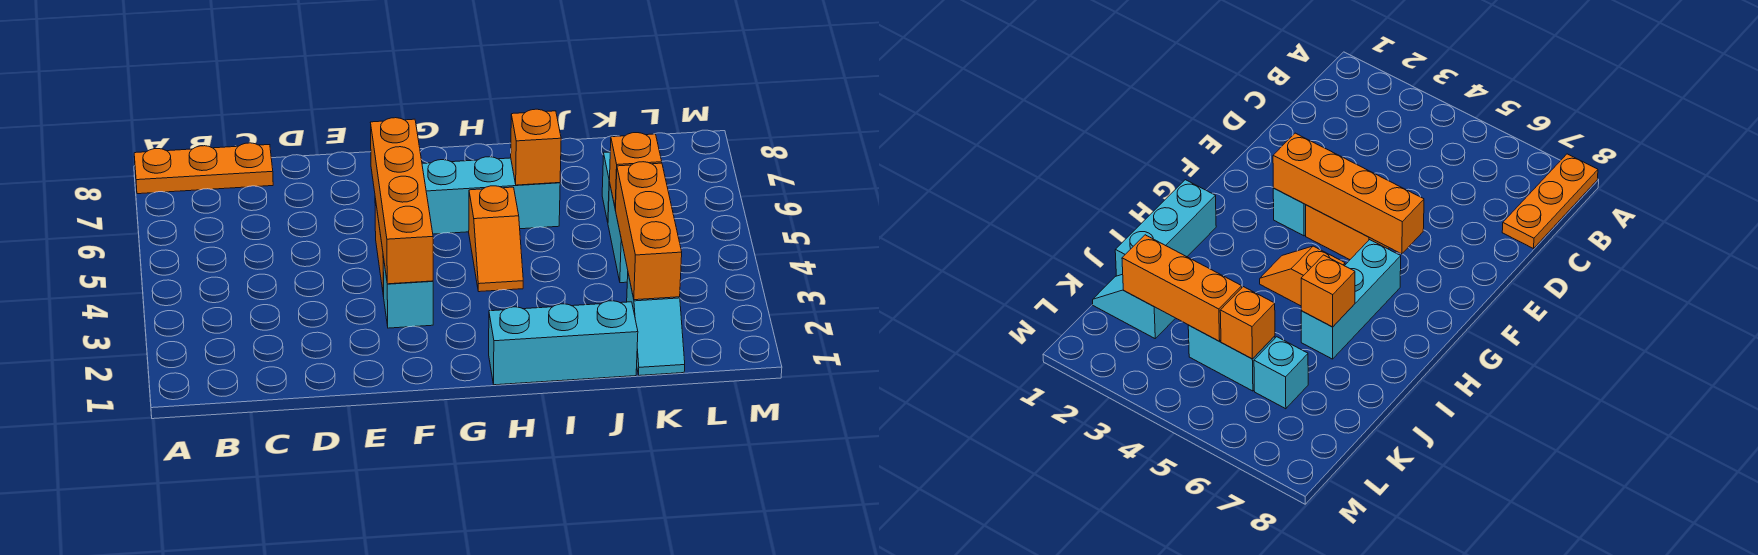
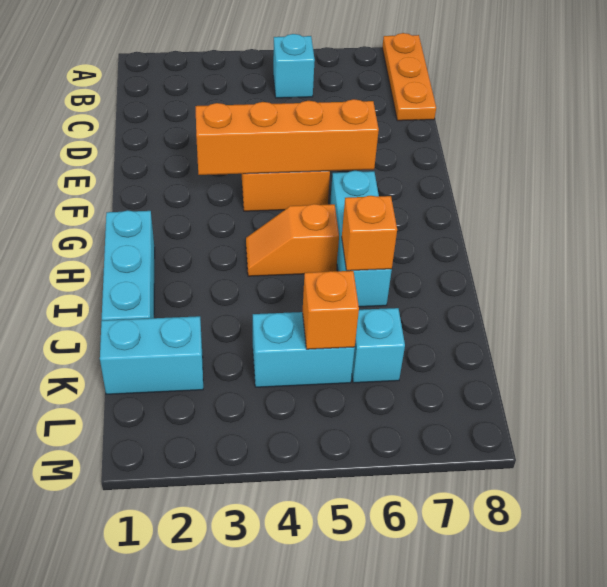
cyan brick F3 level 1 -> cyan brick B5 level 1
cyan slope K1:K2 level 1 top 2 -> cyan brick K1:K2 level 1
orange brick K2:K4 level 2 -> none

